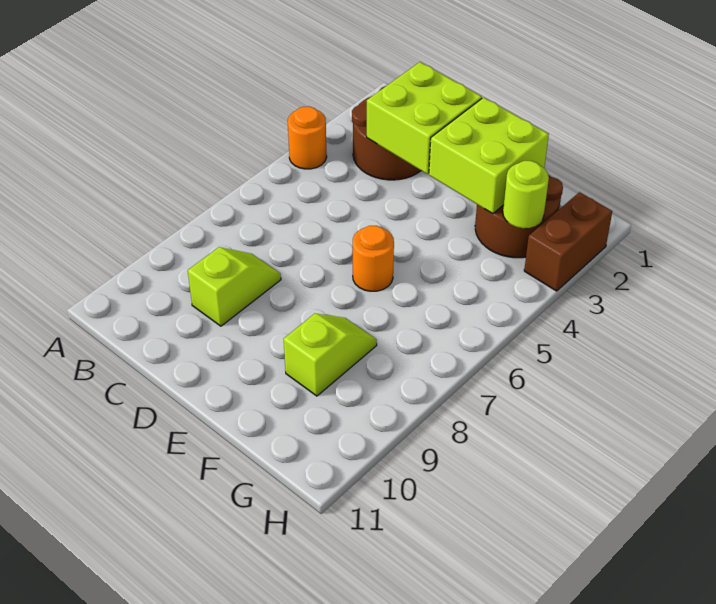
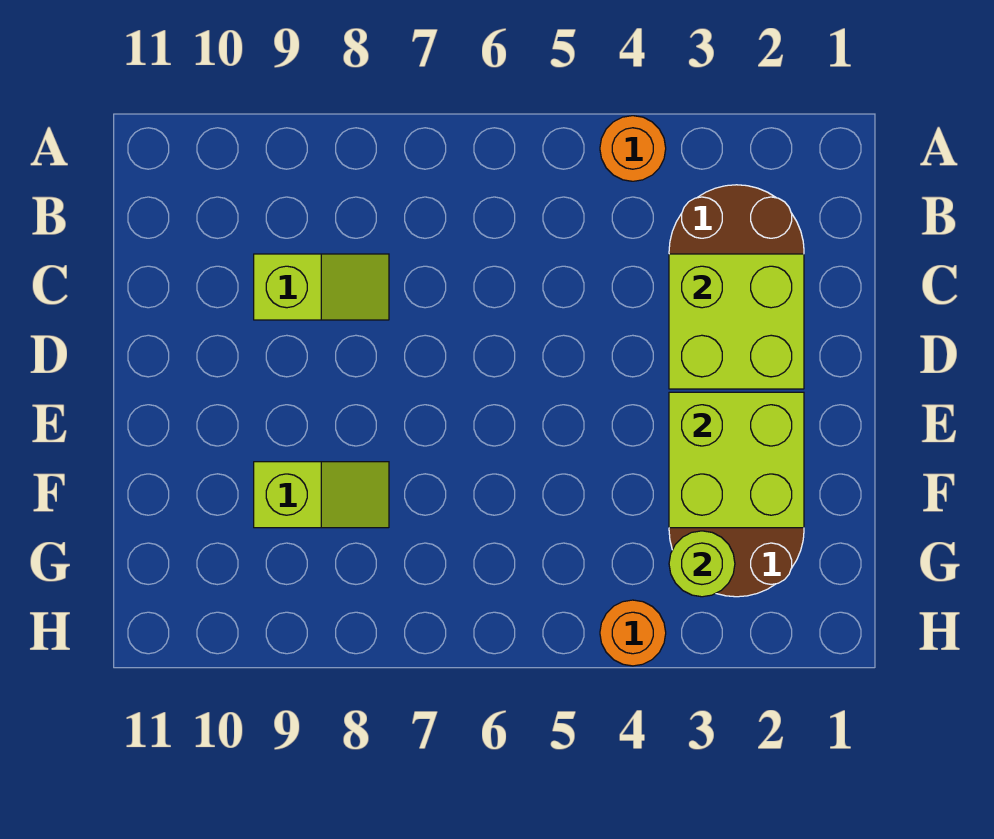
orange round brick E6 level 1 -> orange round brick H4 level 1
brown brick H2:H3 level 1 -> none

